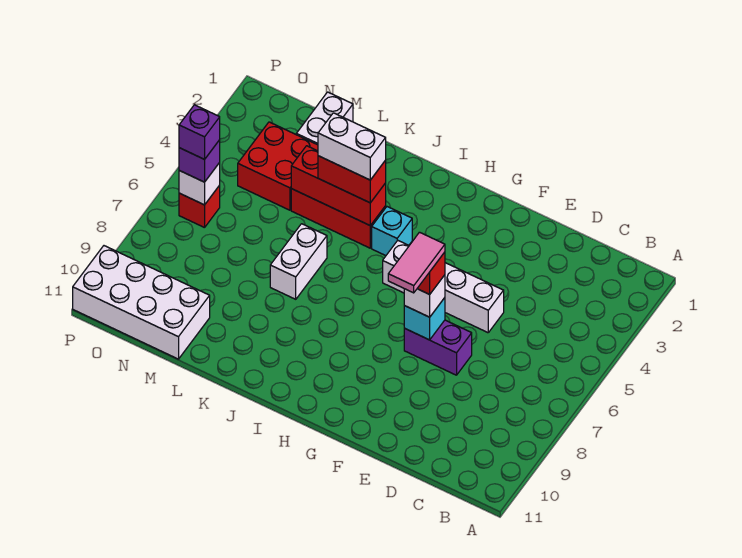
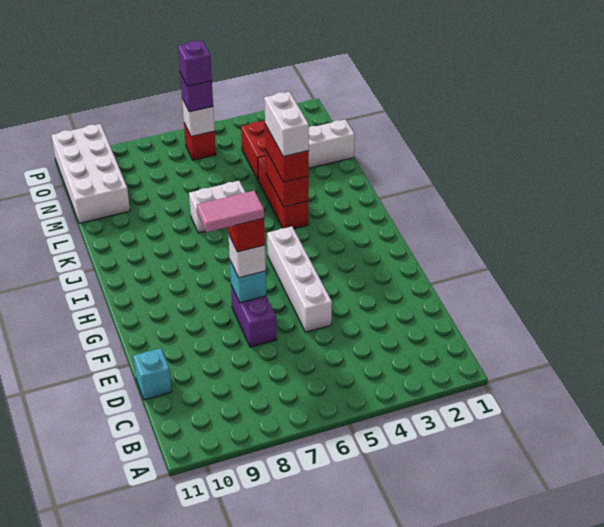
cyan brick I4 level 1 -> cyan brick D11 level 1
red brick J4:L4 level 2 -> red brick J4:K4 level 2

